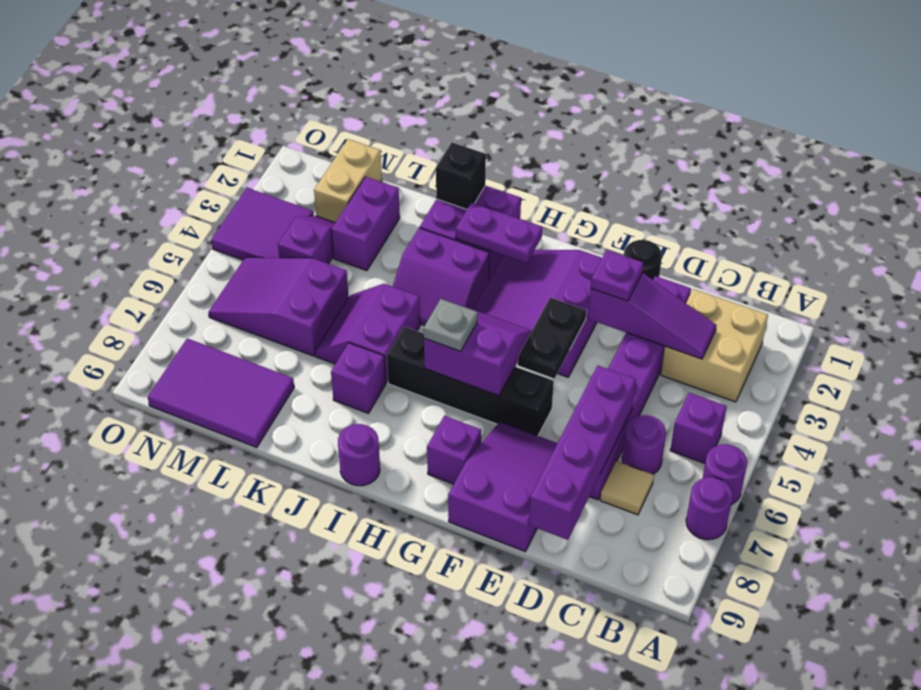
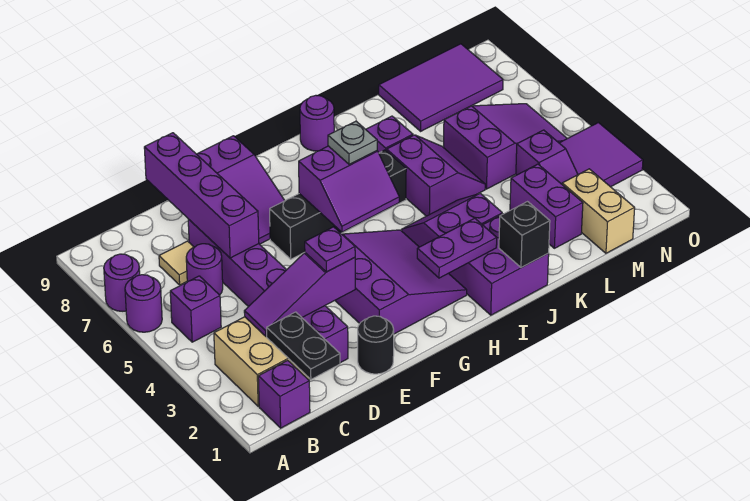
black plate F4:F5 level 2 -> black plate C1:C2 level 2
purple brick G8 level 1 -> purple brick B1 level 1

